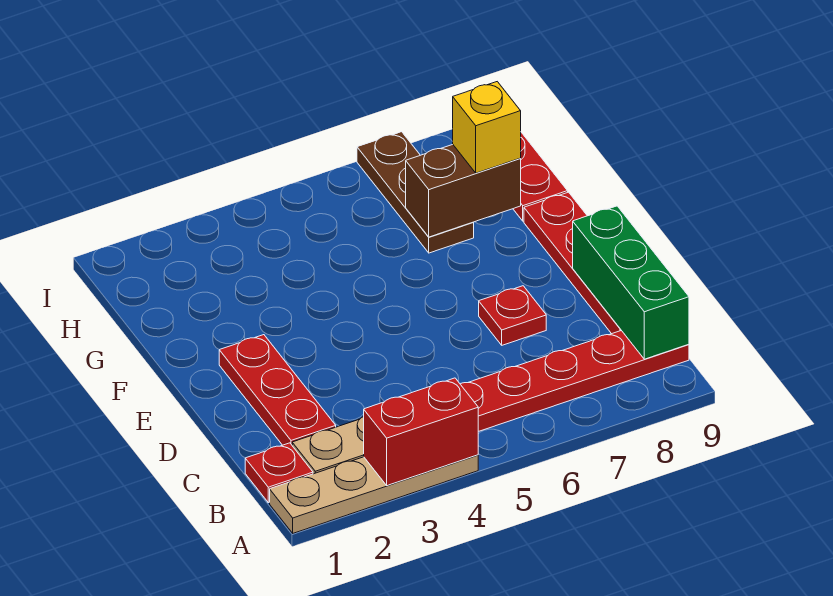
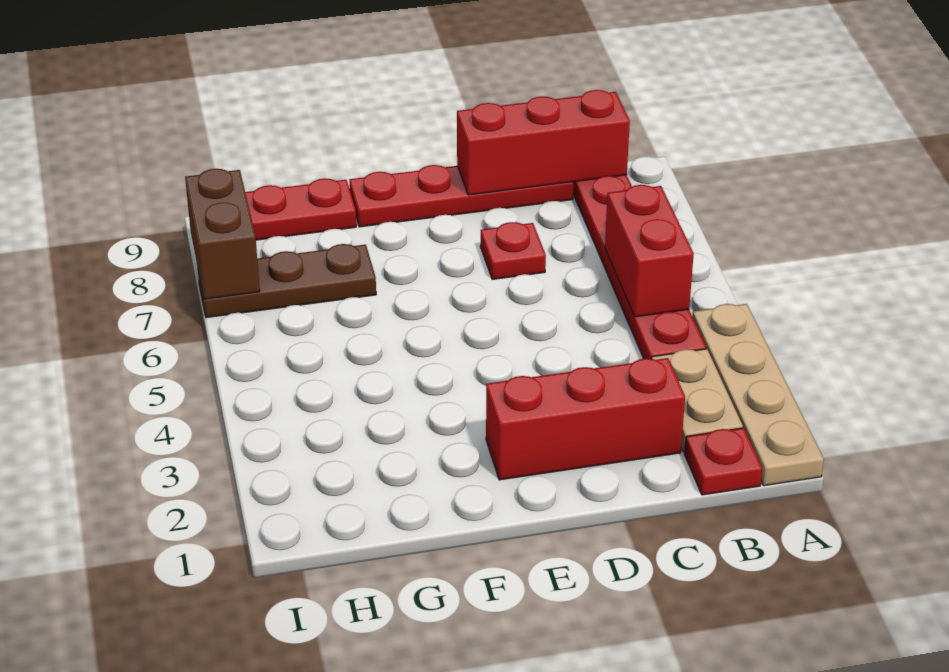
red brick A3:A4 level 2 -> red brick B5:B6 level 2
green brick B9:D9 level 2 -> red brick B9:D9 level 2
red plate C2:E2 level 1 -> red brick C2:E2 level 1
brown brick G7:G8 level 2 -> brown brick I7:I8 level 2
yellow brick G8 level 3 -> none

